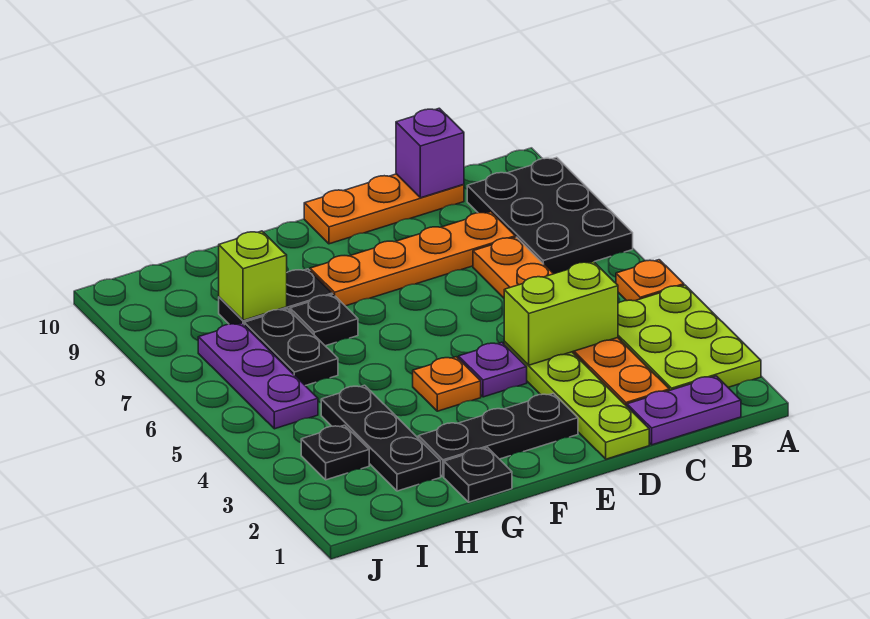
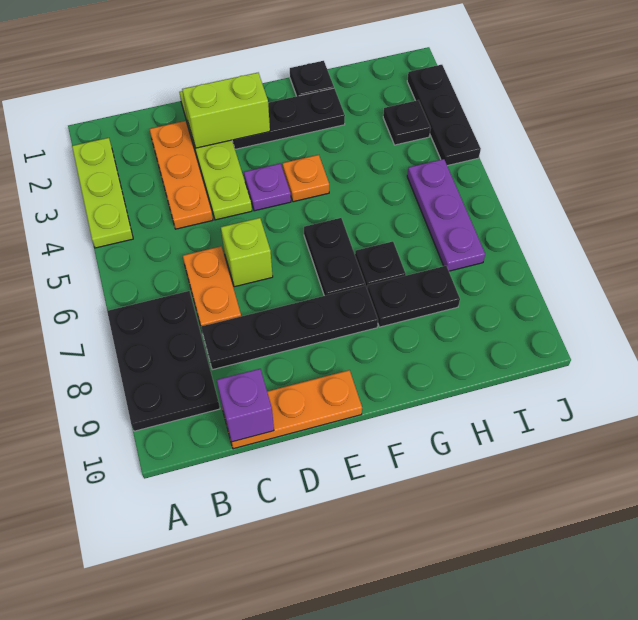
lime plate A2:B4 level 1 -> lime plate A2:A4 level 1
orange plate A5 level 1 -> none
purple plate B1:C1 level 1 -> none
lime brick C4:D4 level 2 -> lime brick D2:E2 level 2
orange plate C8:F8 level 1 -> black plate C8:F8 level 1
black plate H2:H4 level 1 -> black plate J2:J4 level 1
black plate H6:H7 level 1 -> black plate F6:F7 level 1
lime brick H8 level 2 -> lime brick D6 level 1

